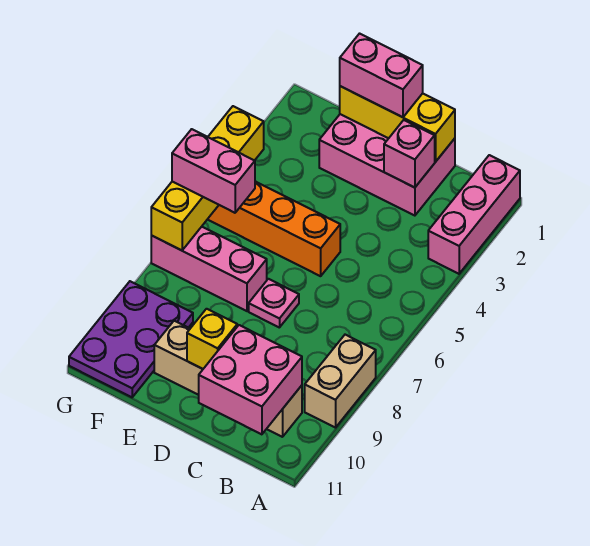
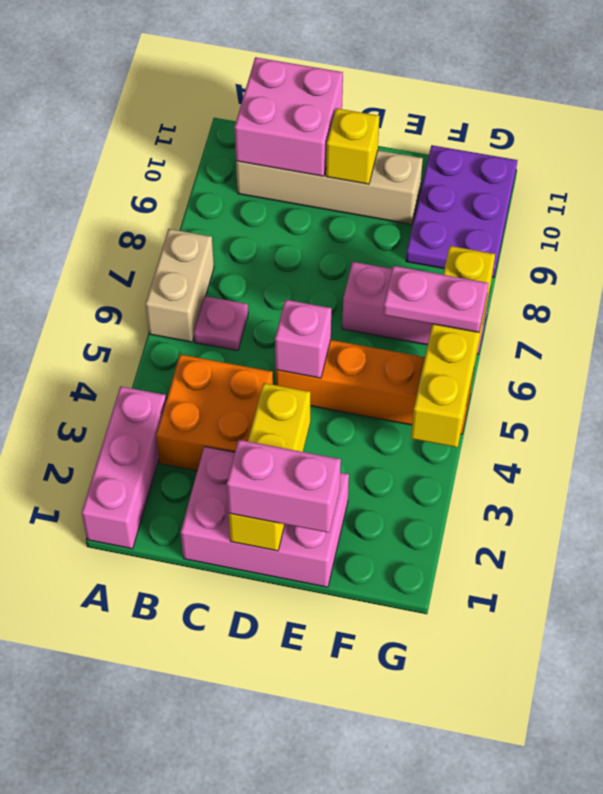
tan brick A8:A9 level 1 -> tan brick A6:A7 level 1
none -> orange brick B3:C4 level 1
yellow brick C1:E1 level 2 -> yellow brick D1:D3 level 2
pink brick C2 level 2 -> pink brick D5 level 2
pink plate D7 level 1 -> pink plate B6 level 1
pink brick F6:G6 level 3 -> pink plate F6:G6 level 3

